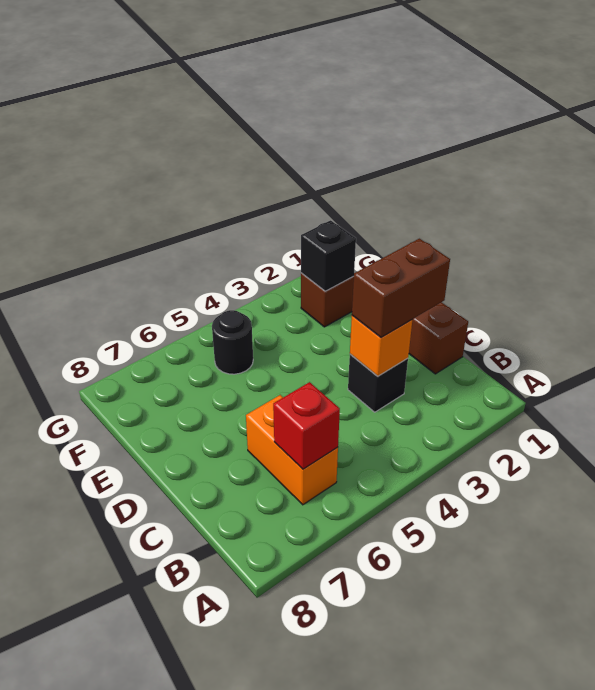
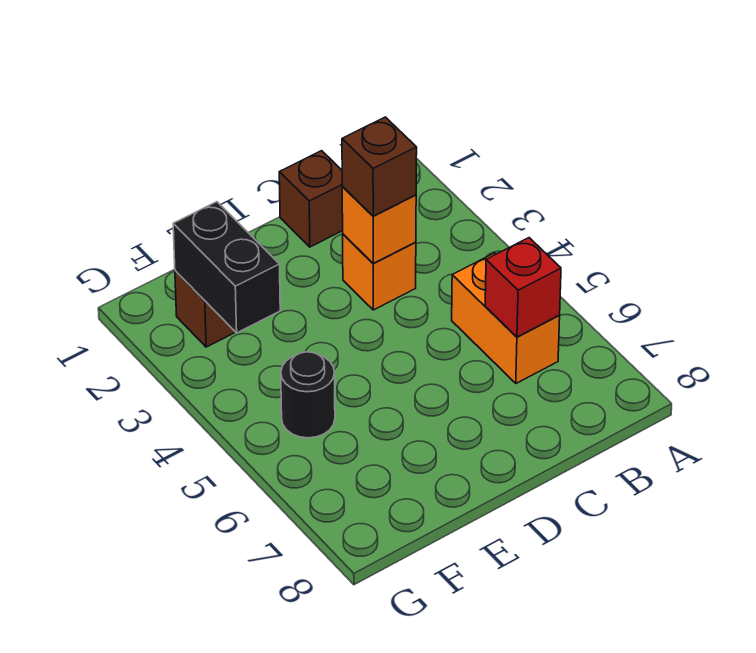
orange brick B6:C6 level 1 -> orange brick B5:B6 level 1
brown brick C2:C3 level 3 -> brown brick C3 level 3
black brick C3 level 1 -> orange brick C3 level 1
black brick F2 level 2 -> black brick F2:F3 level 2

